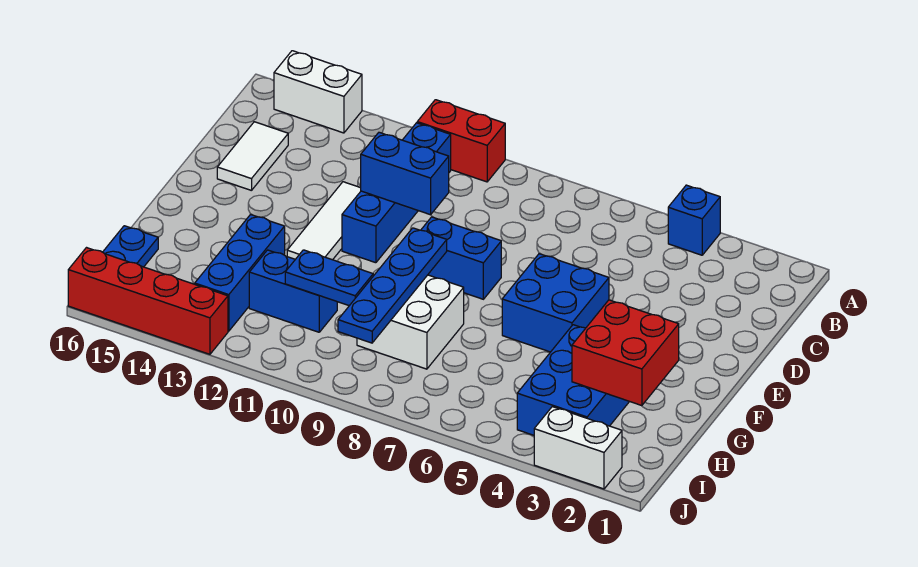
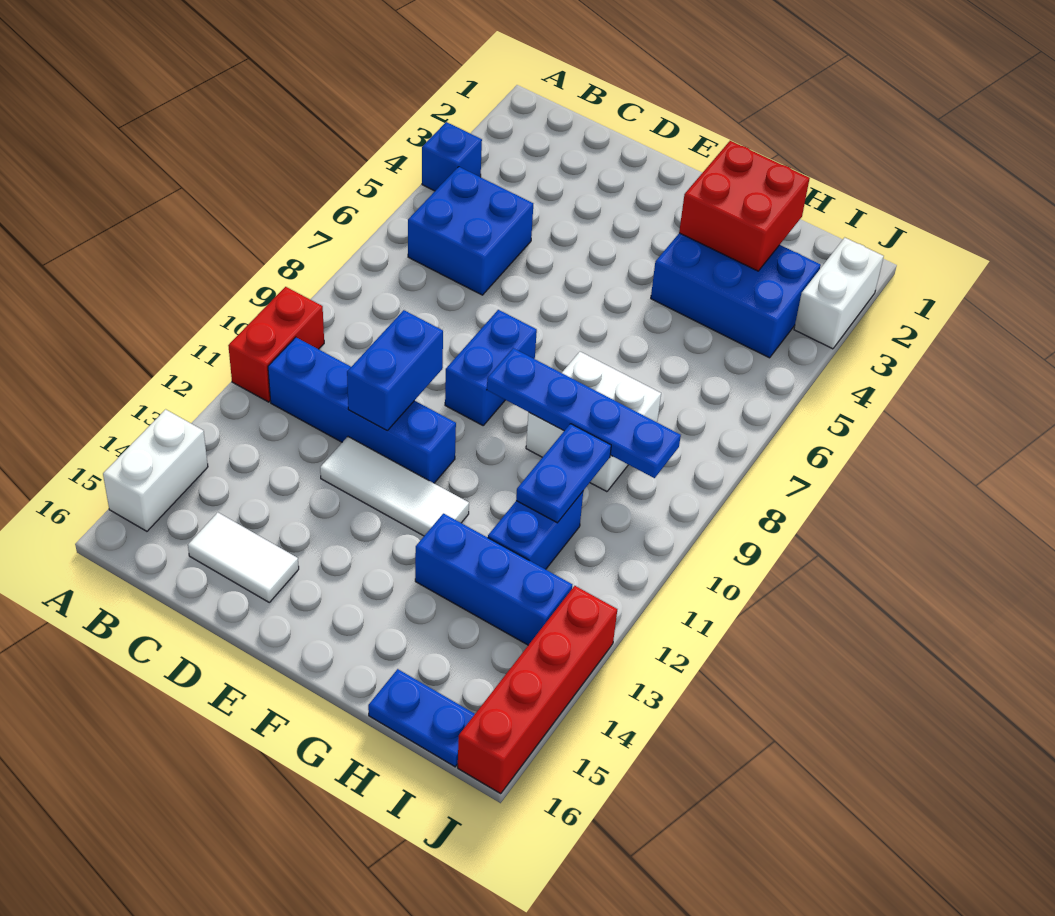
blue brick E5:F6 level 1 -> blue brick B5:C6 level 1

